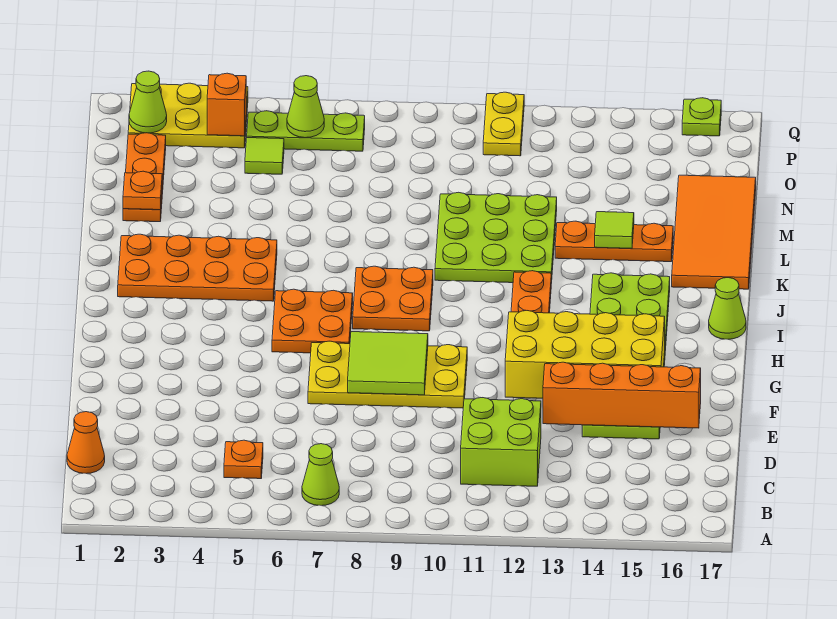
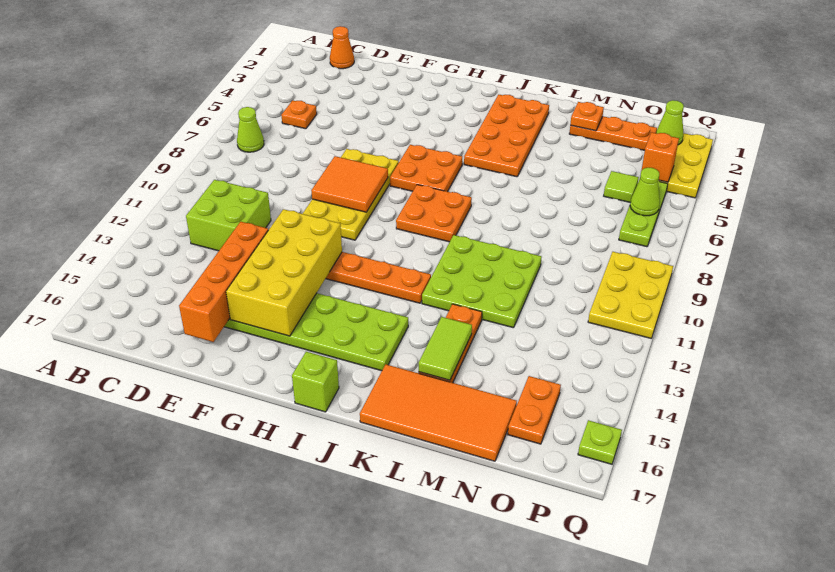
lime tile F8:G9 level 2 -> orange tile F8:G9 level 2
lime cone I17 level 1 -> lime brick I17 level 1
lime tile L14 level 2 -> lime tile L14:L15 level 2
none -> orange plate O15:O16 level 1
yellow plate P11:Q11 level 1 -> yellow plate P9:Q11 level 1

